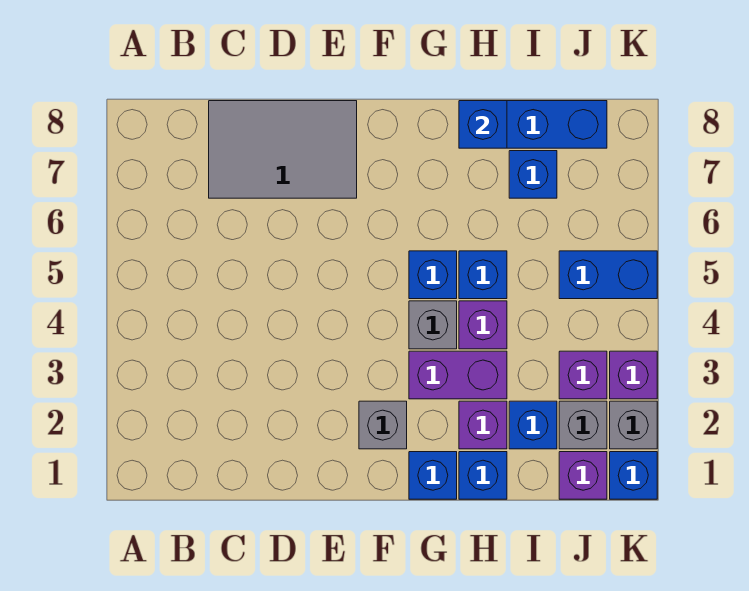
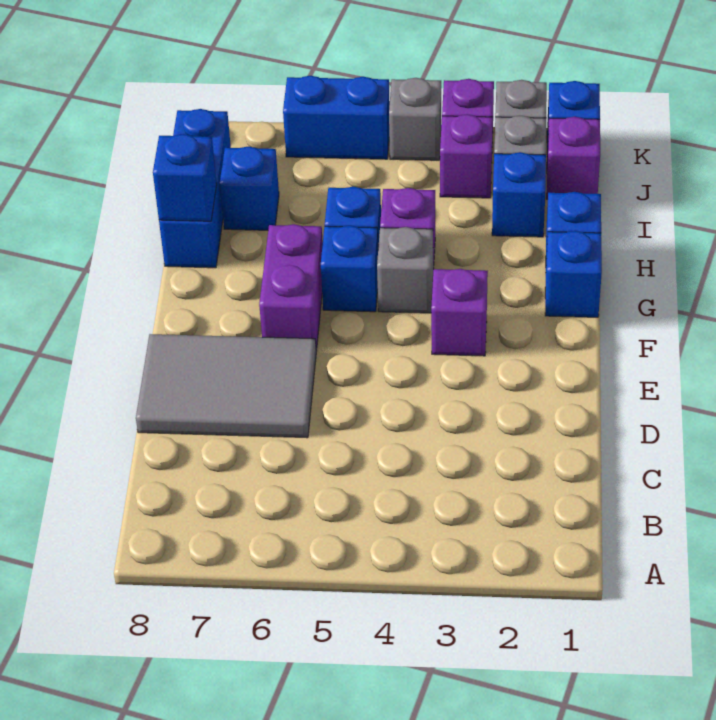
grey tile C7:E8 level 1 -> grey tile D6:E8 level 1
grey brick F2 level 1 -> grey brick K4 level 1
purple brick G3:H3 level 1 -> purple brick F6:G6 level 1
purple brick H2 level 1 -> purple brick F3 level 1
blue brick J5:K5 level 1 -> blue brick K5:K6 level 1

